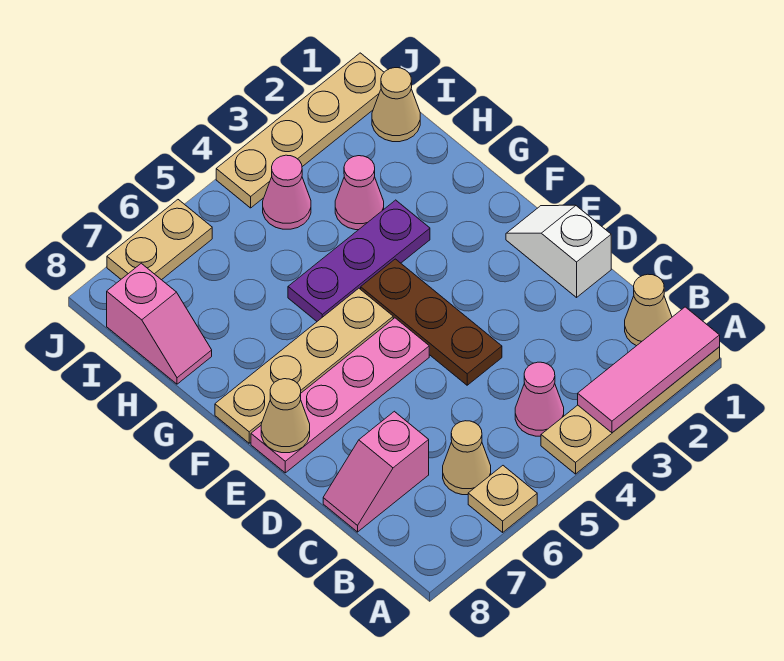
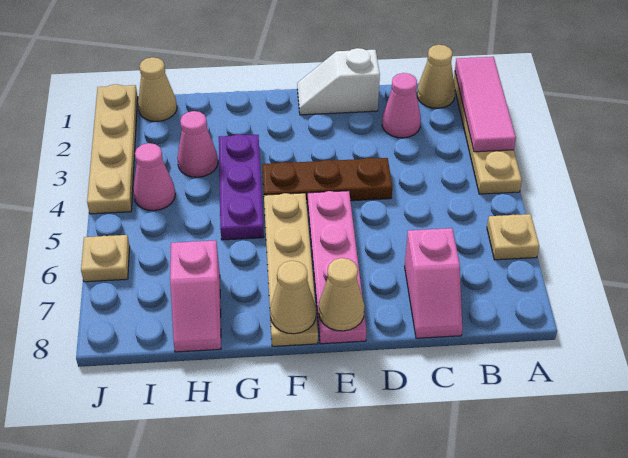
pink cone B4 level 1 -> pink cone C2 level 1
tan cone B6 level 1 -> tan cone F8 level 2
pink slope H8:I8 level 1 top I -> pink slope H7:H8 level 1 top 7
tan plate J6:J7 level 1 -> tan plate J6 level 1

